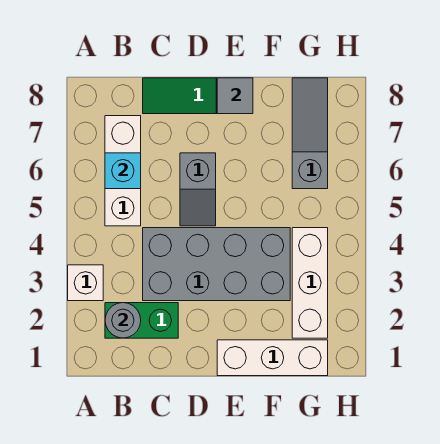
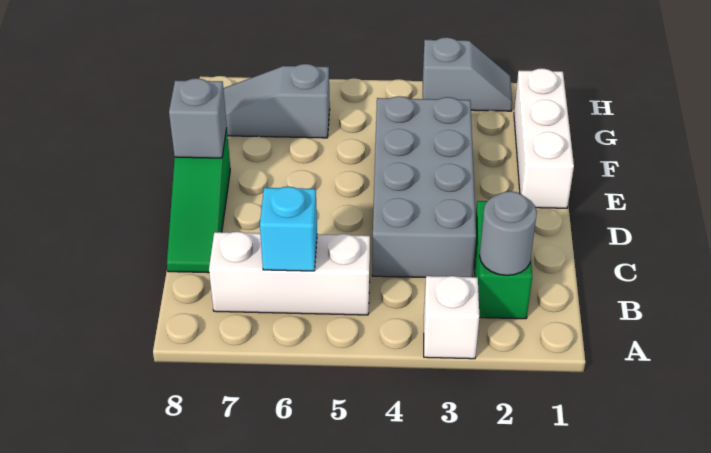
grey slope D5:D6 level 1 top 6 -> grey slope H2:H3 level 1 top 3
grey tile E8 level 2 -> grey brick E8 level 2
white brick G2:G4 level 1 -> none

